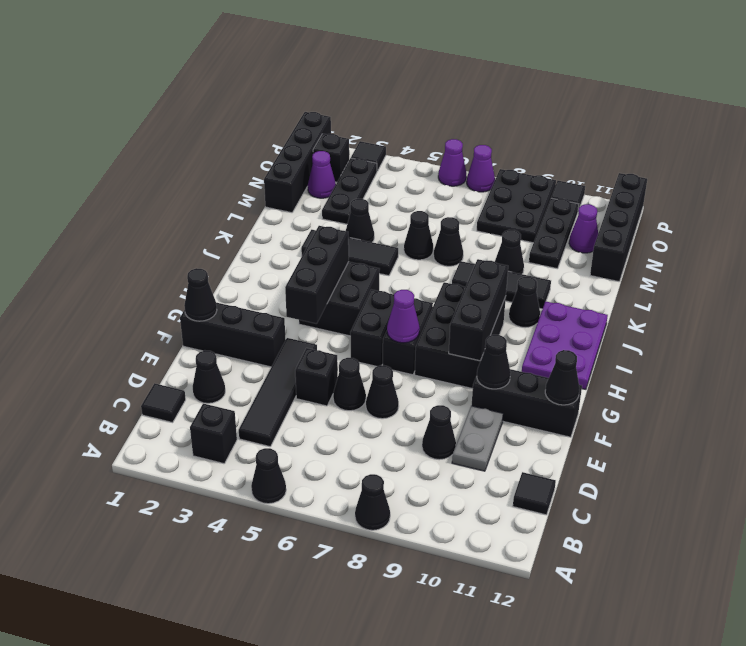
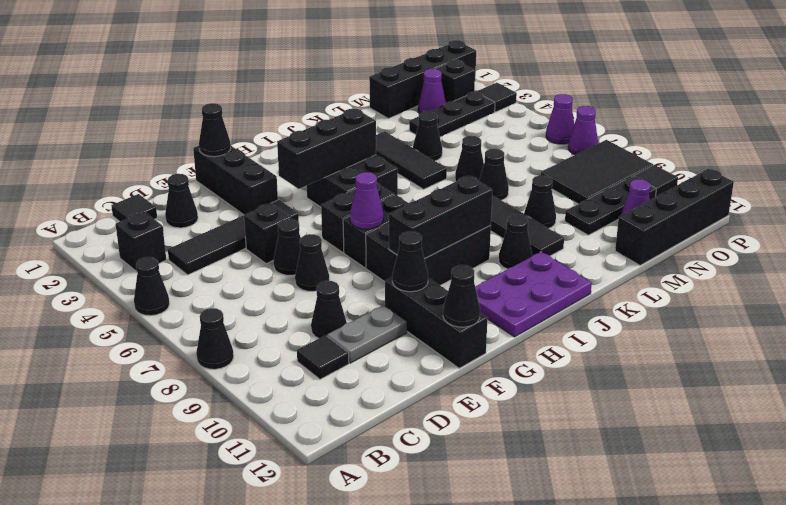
black tile C12 level 1 -> black tile C10 level 1
black plate N8:P9 level 1 -> black tile N8:P9 level 1

